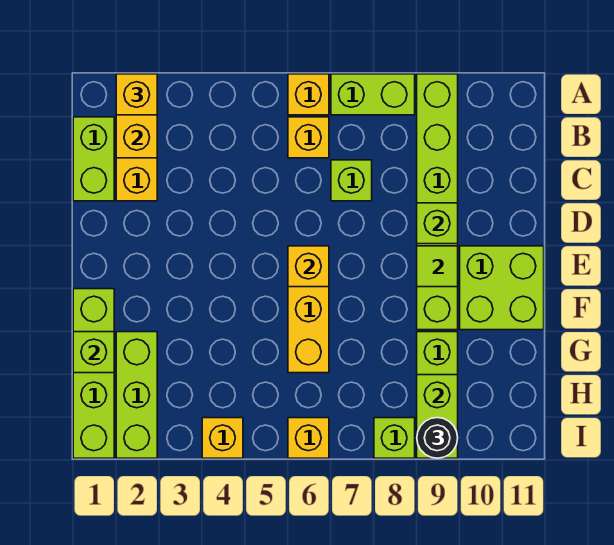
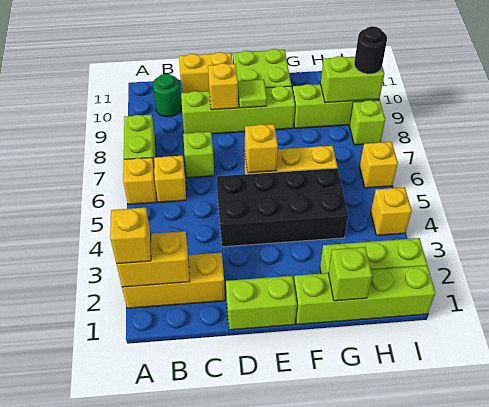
lime brick A9:F9 level 1 -> lime brick C9:F9 level 1
lime brick B1:C1 level 1 -> lime brick D1:E1 level 1
none -> green round brick B10 level 1
none -> yellow brick C11:D11 level 1
none -> black brick D4:G5 level 1
lime brick D9 level 2 -> yellow brick D9 level 2

